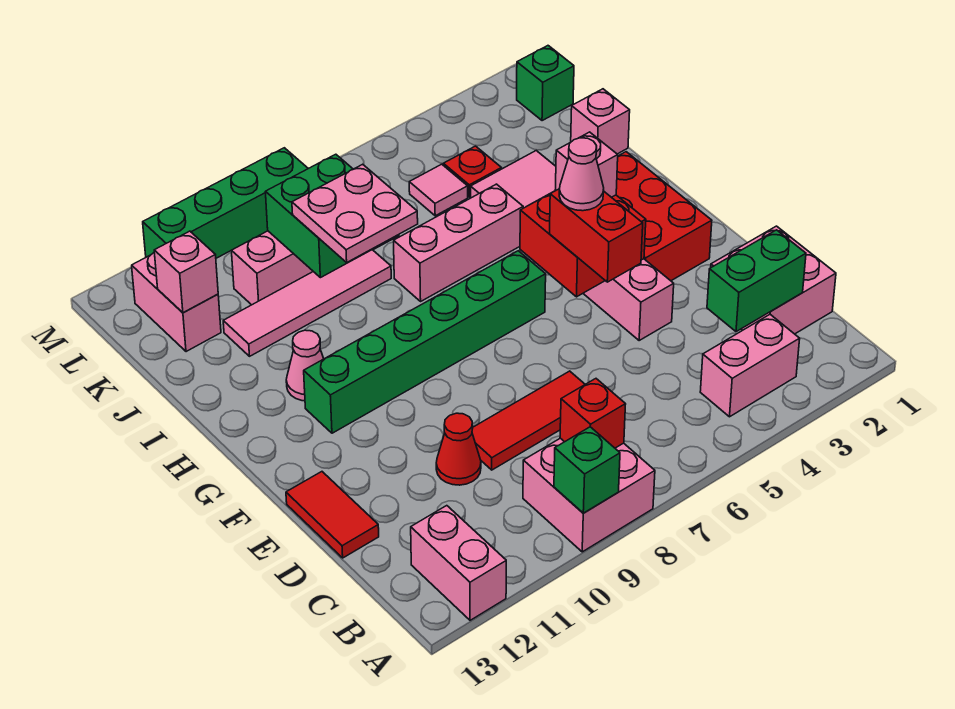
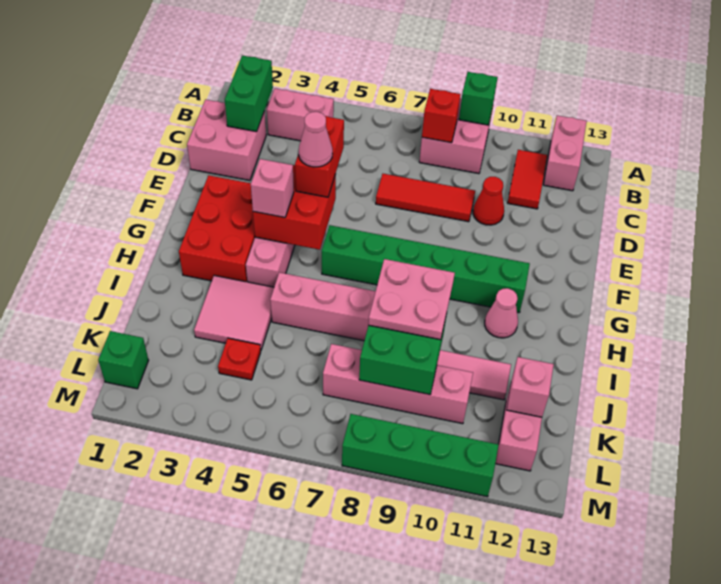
green brick C2:C3 level 2 -> green brick B2:C2 level 2
red tile D13:E13 level 1 -> red tile B11:C11 level 1
pink brick J1 level 1 -> none
pink tile K5 level 1 -> none

